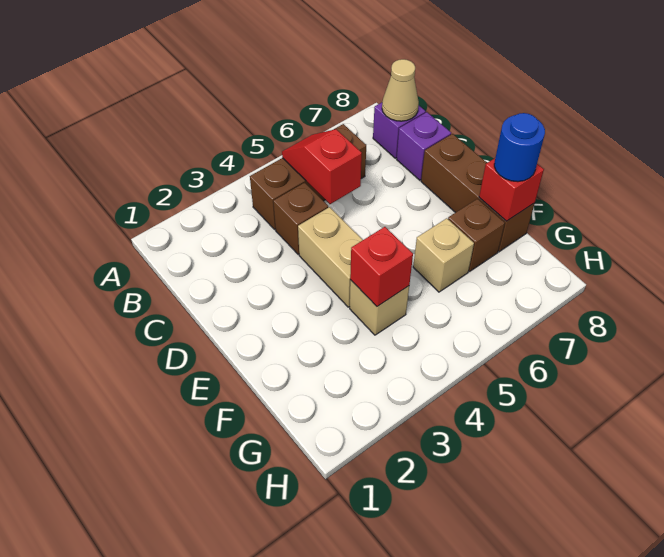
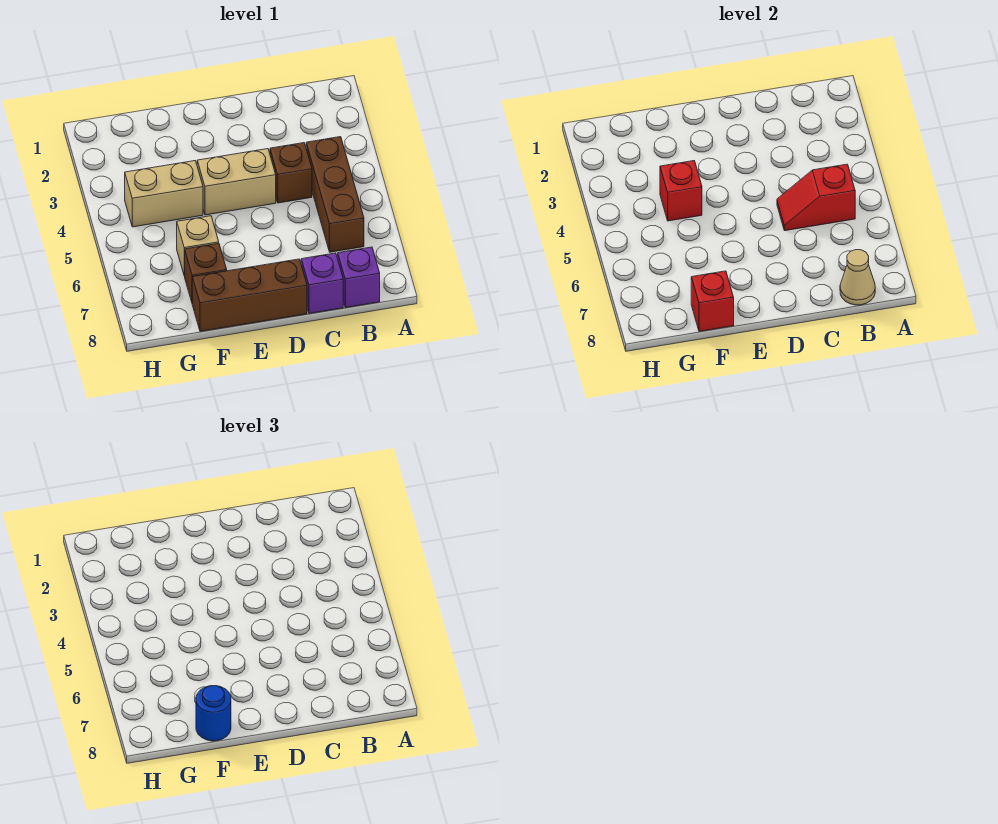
red slope B5:C5 level 2 top C -> red slope B5:C5 level 2 top B
tan brick F4 level 1 -> tan brick F4:G4 level 1

